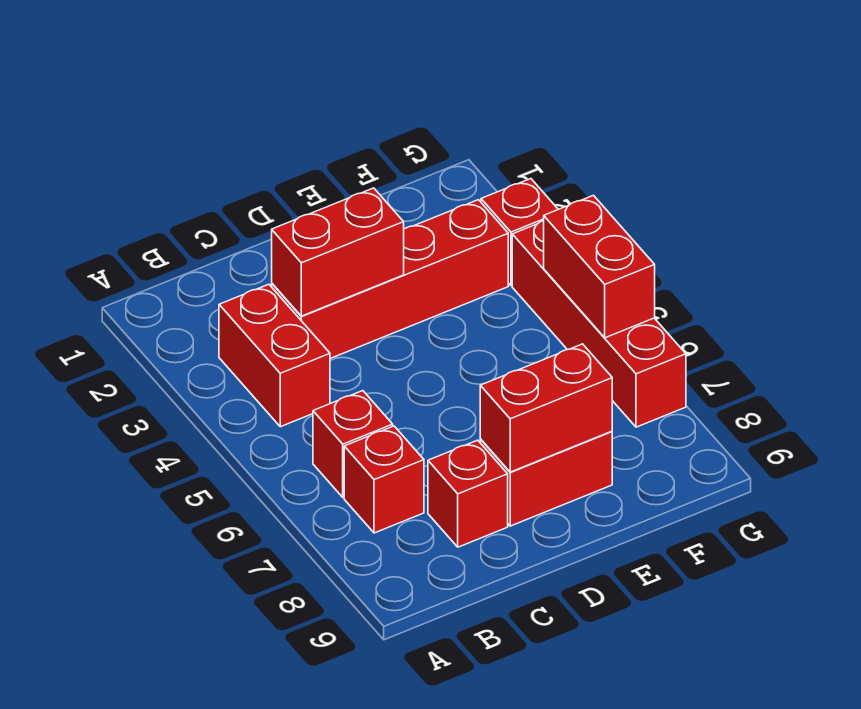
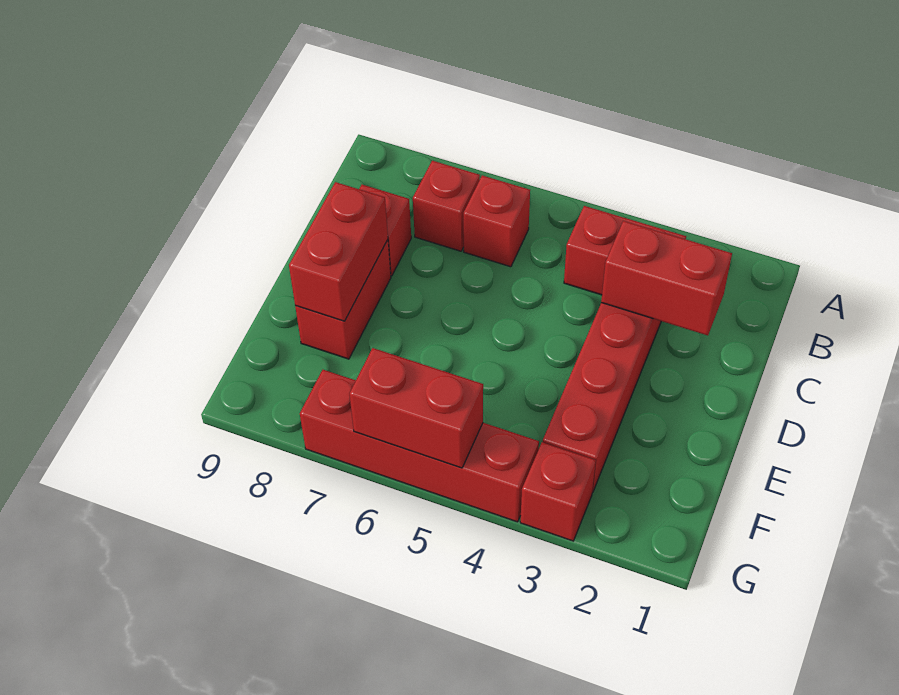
red brick C3:D3 level 2 -> red brick C2:C3 level 2

